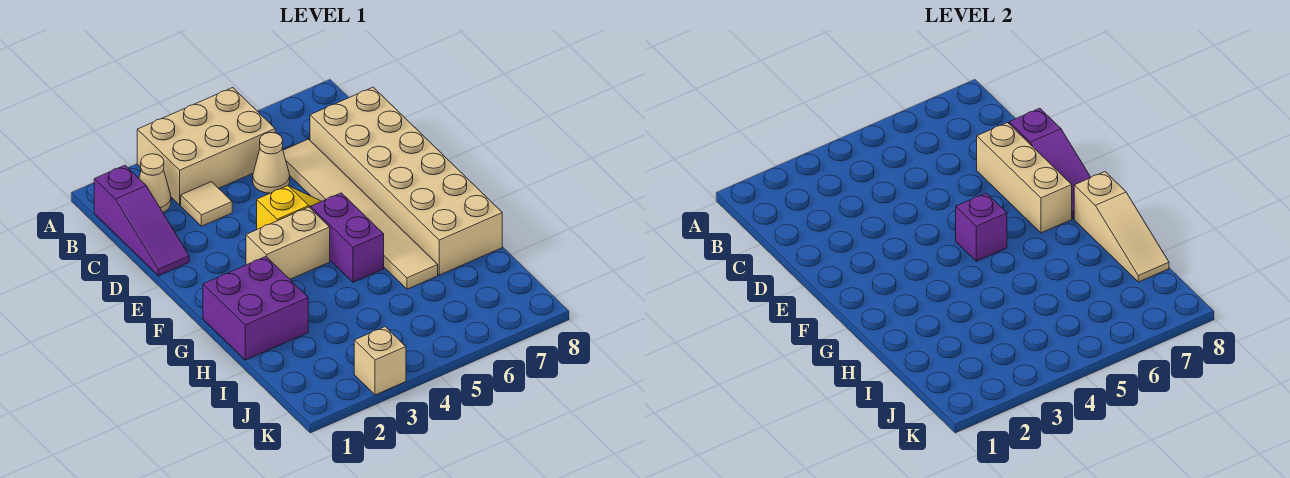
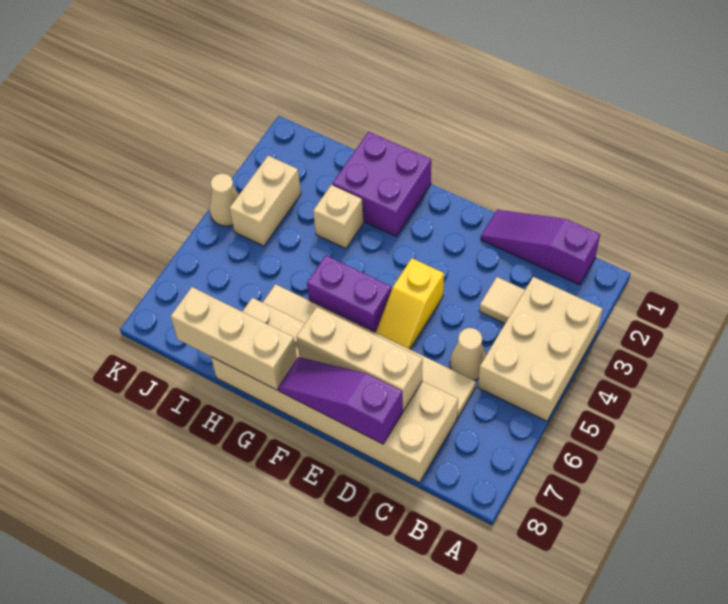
tan cone B2 level 1 -> tan cone K4 level 1
tan brick F3:F4 level 1 -> tan brick J3:J4 level 1
purple brick F5 level 2 -> none
tan slope G8:I8 level 2 top G -> tan brick G8:I8 level 2
tan brick K3 level 1 -> tan brick H3 level 1

